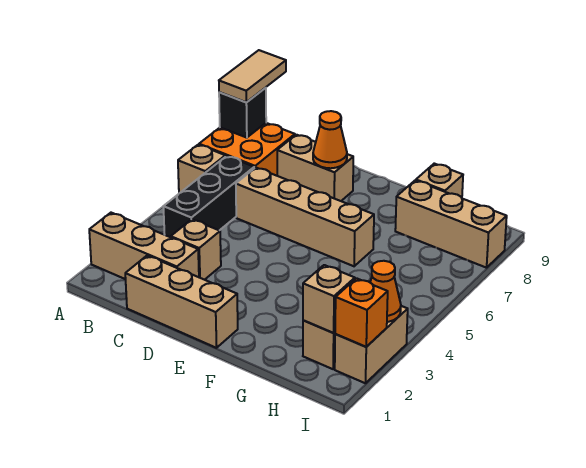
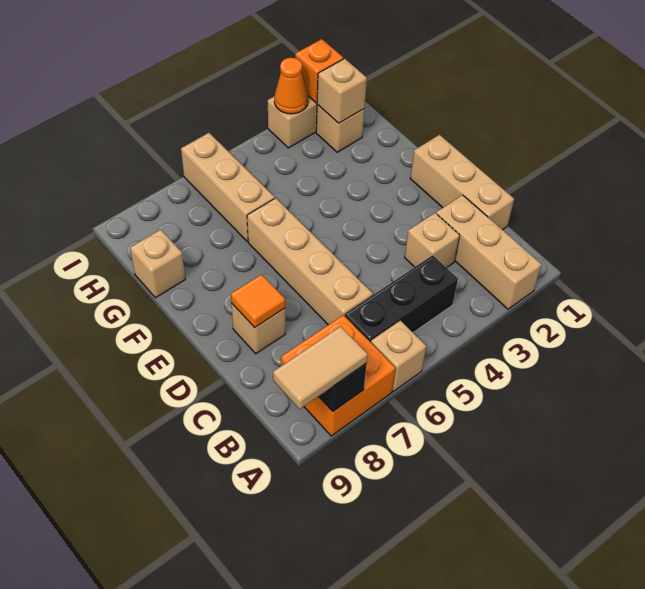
tan brick C8:D8 level 1 -> tan brick D8 level 1
orange cone D8 level 2 -> orange tile D8 level 2
tan brick G8:I8 level 1 -> tan brick G6:I6 level 1

